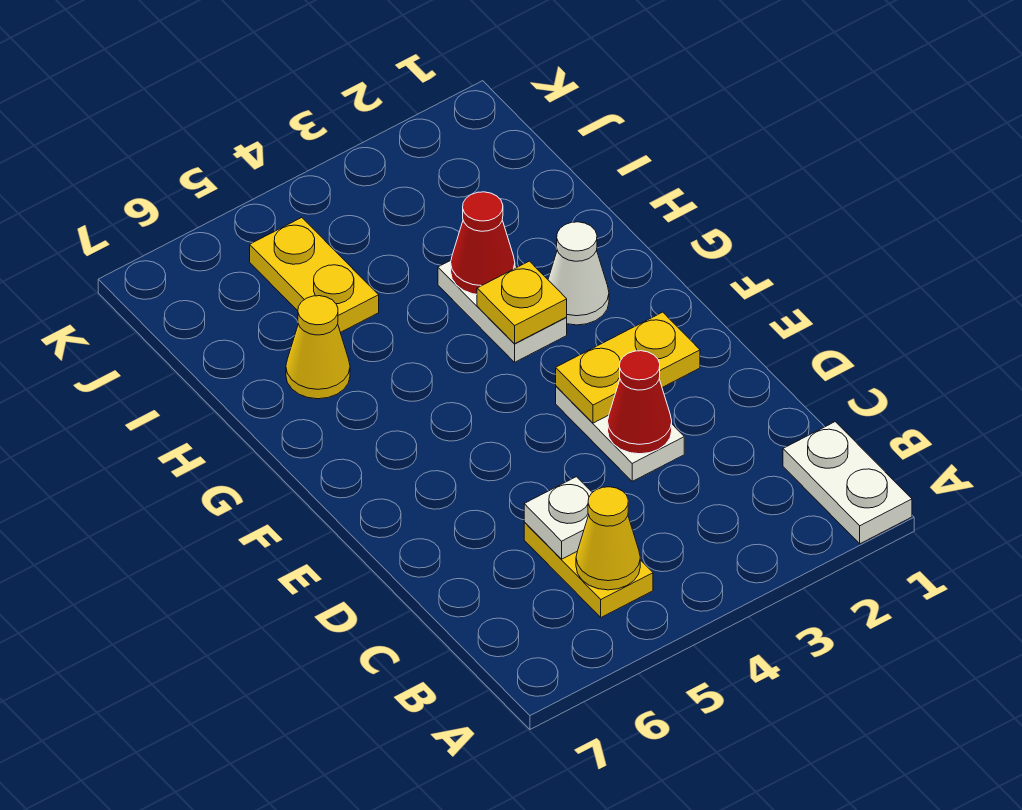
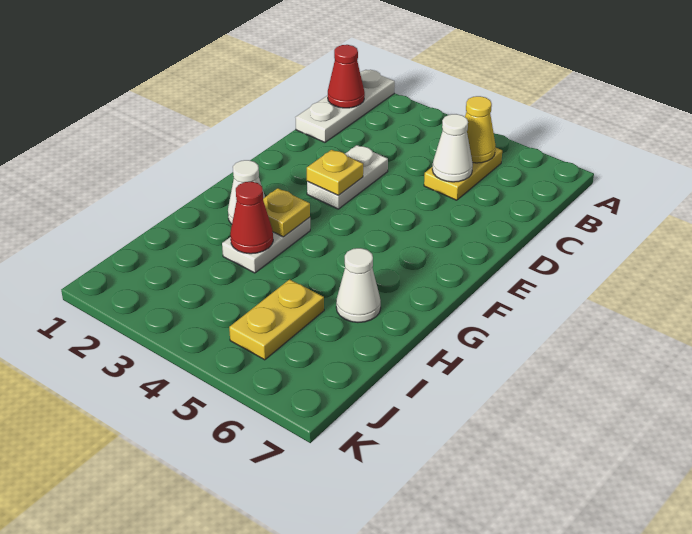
white plate A1:B1 level 1 -> white plate A1:C1 level 1
white plate C5 level 2 -> white cone C5 level 2
red cone D3 level 2 -> red cone B1 level 2
yellow plate E2:E3 level 2 -> yellow plate E3 level 2
yellow cone H6 level 1 -> white cone H6 level 1

